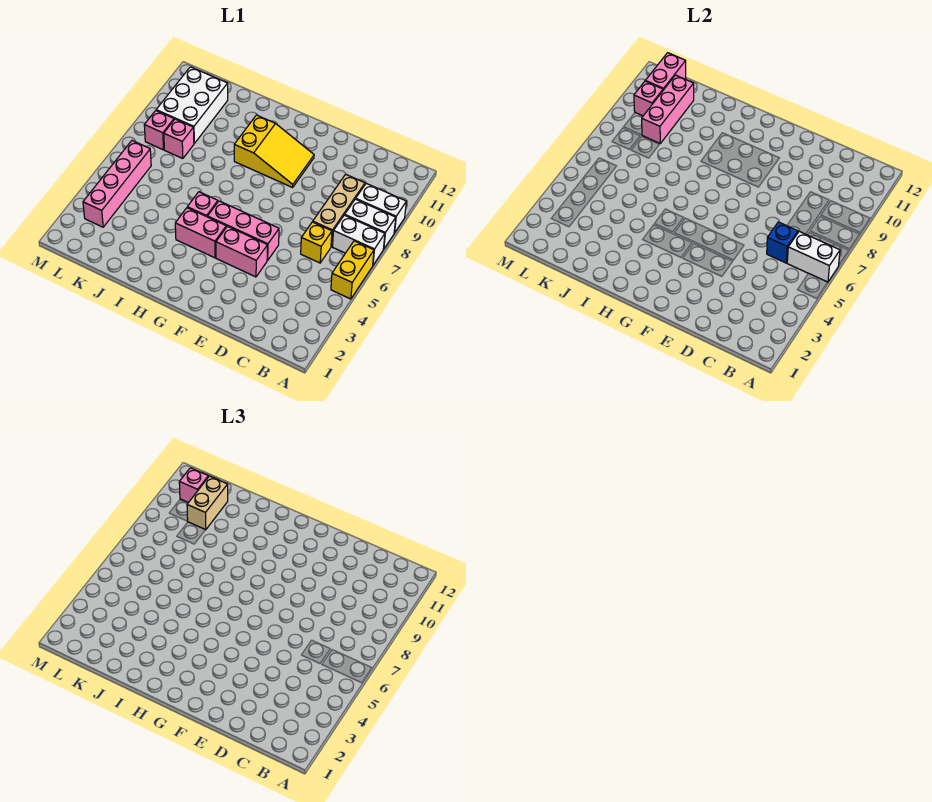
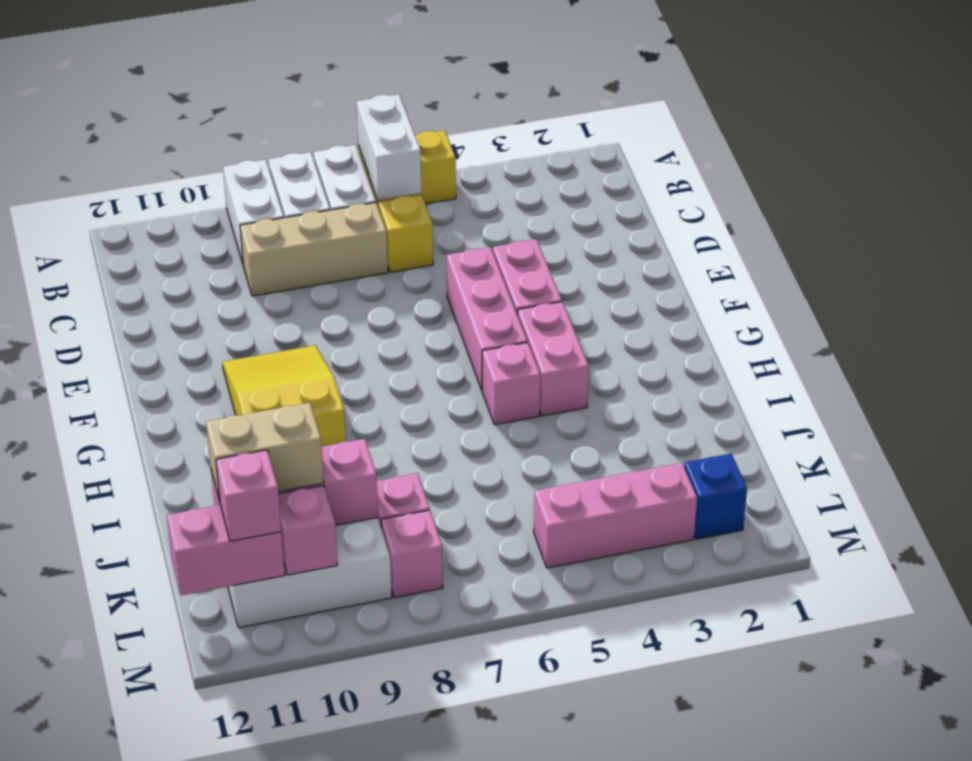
blue brick C6 level 2 -> blue brick L2 level 1
pink brick L3:L6 level 1 -> pink brick L3:L5 level 1

